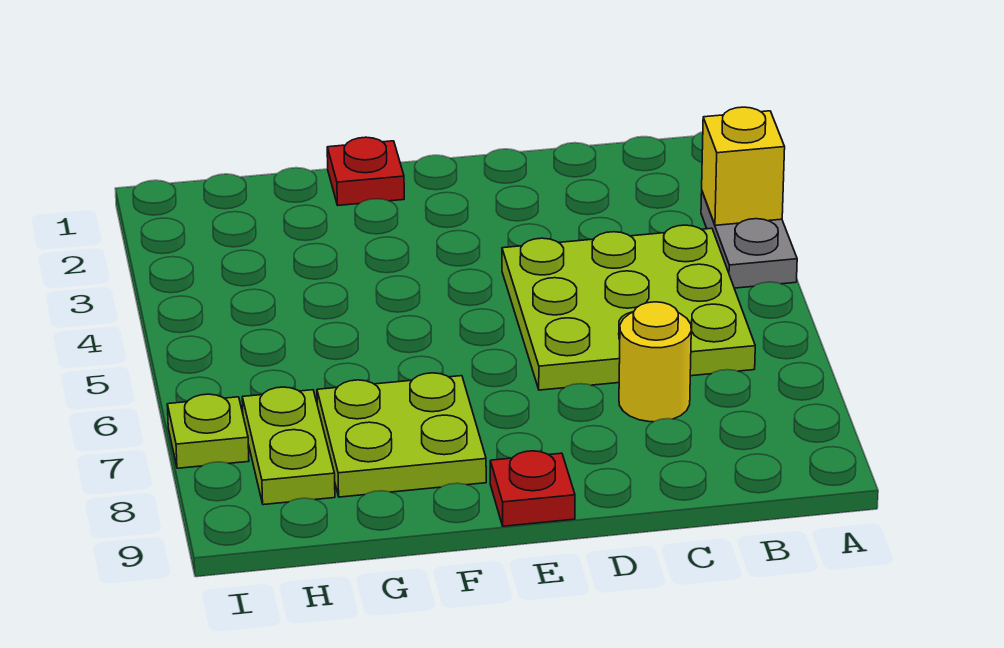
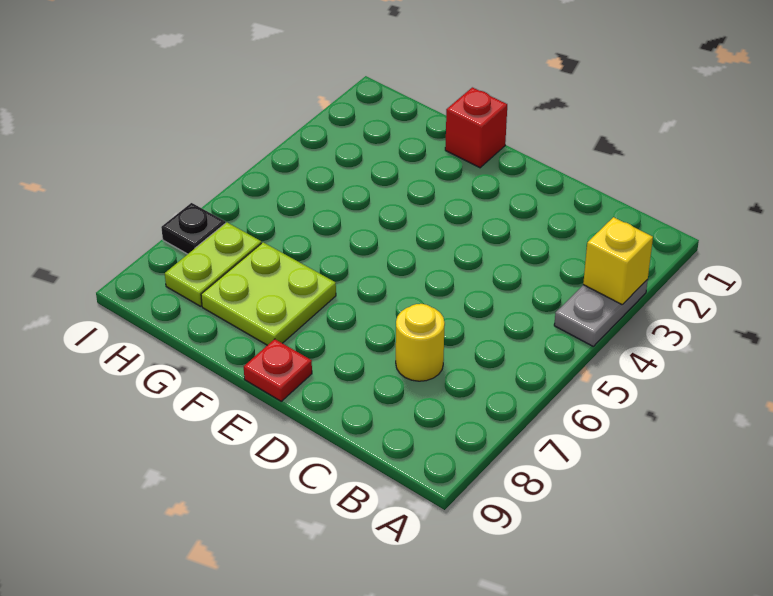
lime plate B4:D6 level 1 -> none
red plate F1 level 1 -> red brick F1 level 1
lime plate I7 level 1 -> black plate I7 level 1

